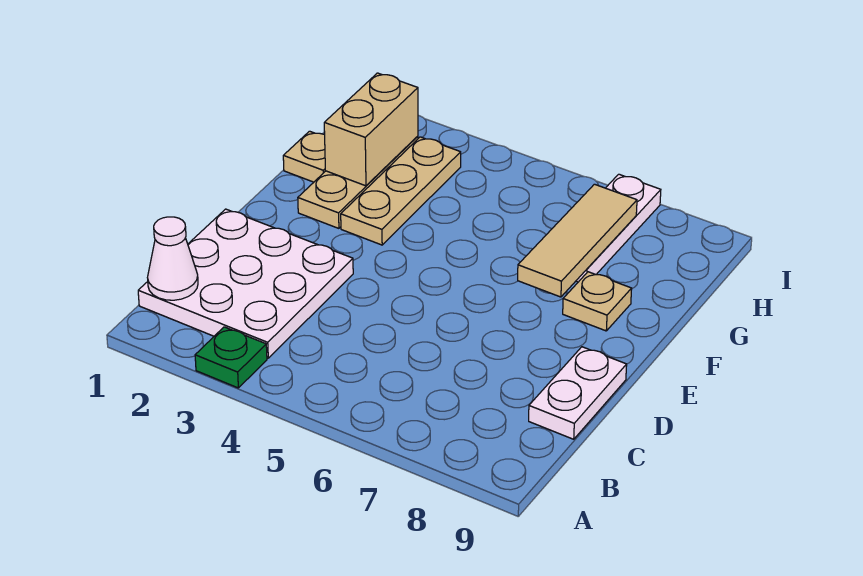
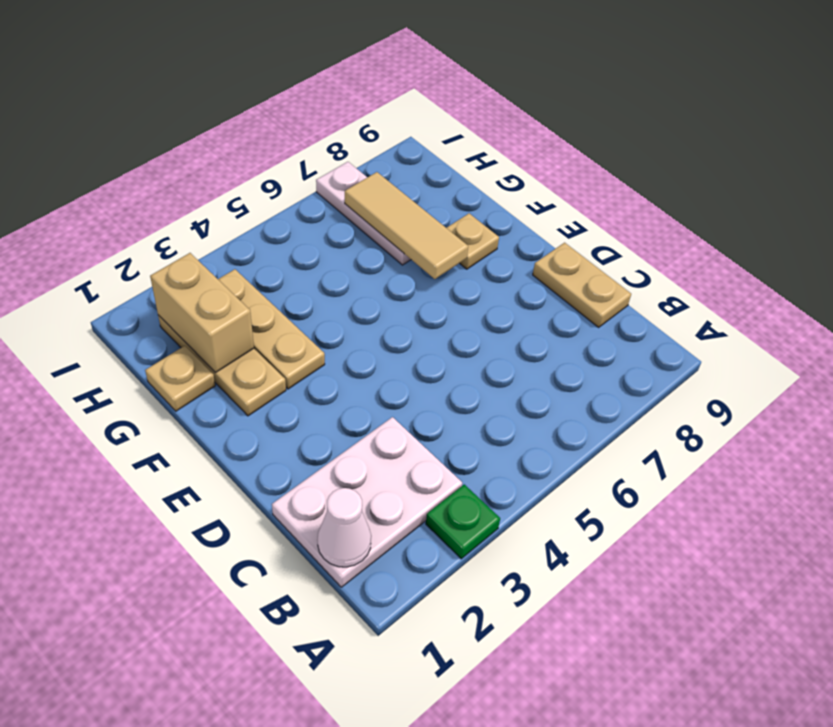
white plate B1:D3 level 1 -> white plate B1:C3 level 1
white plate C9:D9 level 1 -> tan plate C9:D9 level 1

